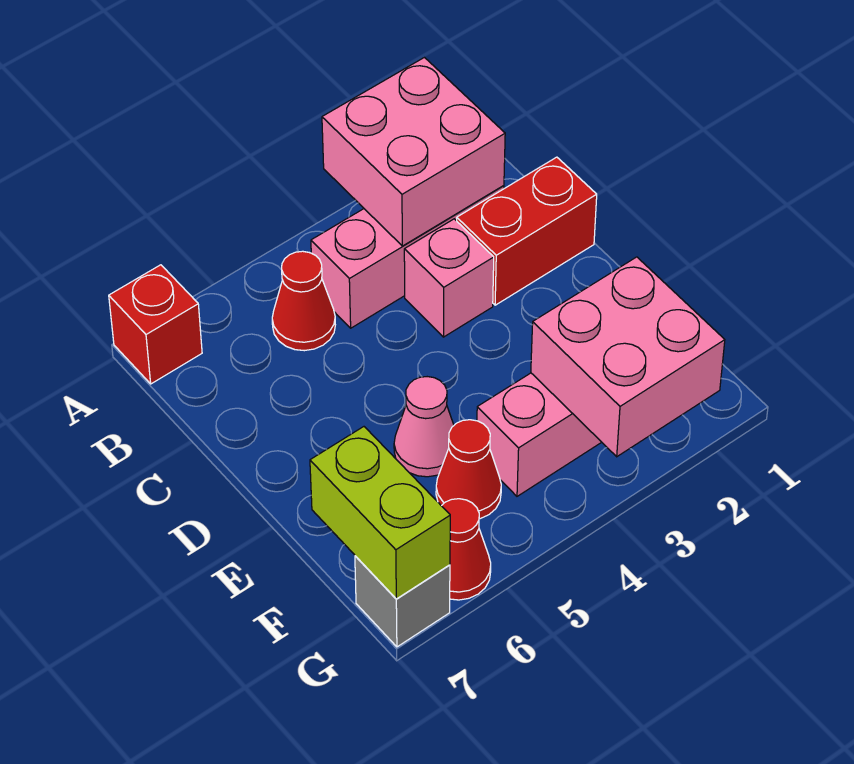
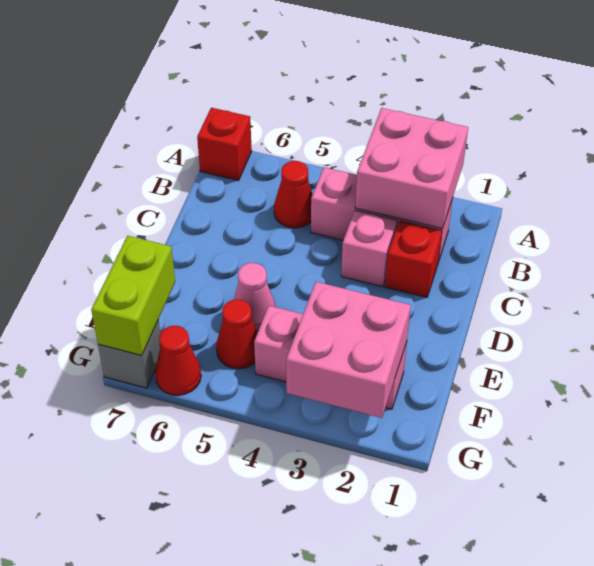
red brick C1:C2 level 1 -> red brick C2 level 1

